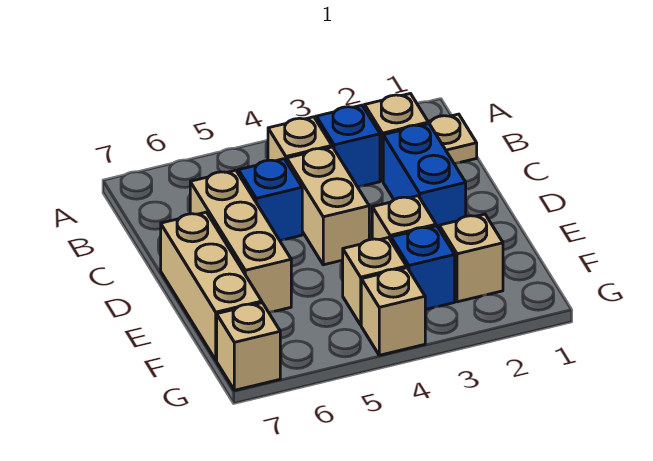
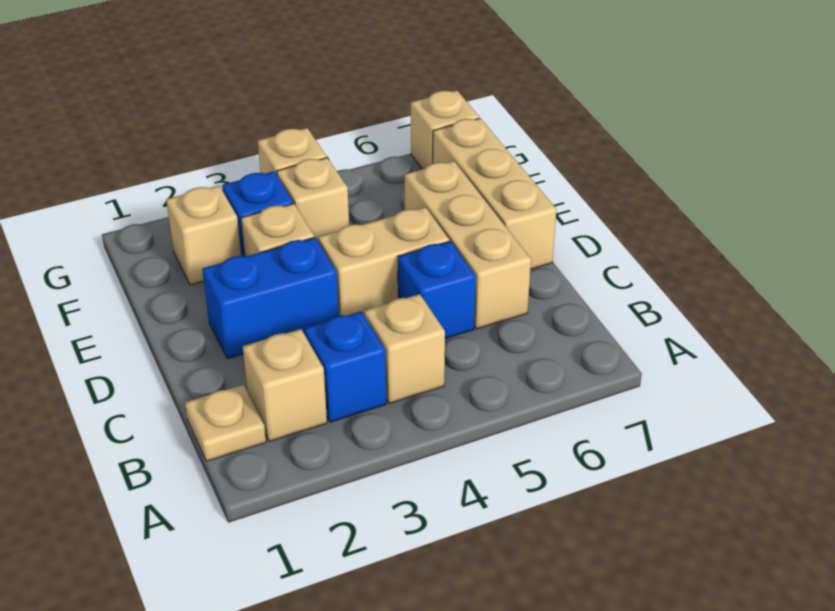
blue brick C2:D2 level 1 -> blue brick D2:D3 level 1
tan brick C4:D4 level 1 -> tan brick D4:D5 level 1

